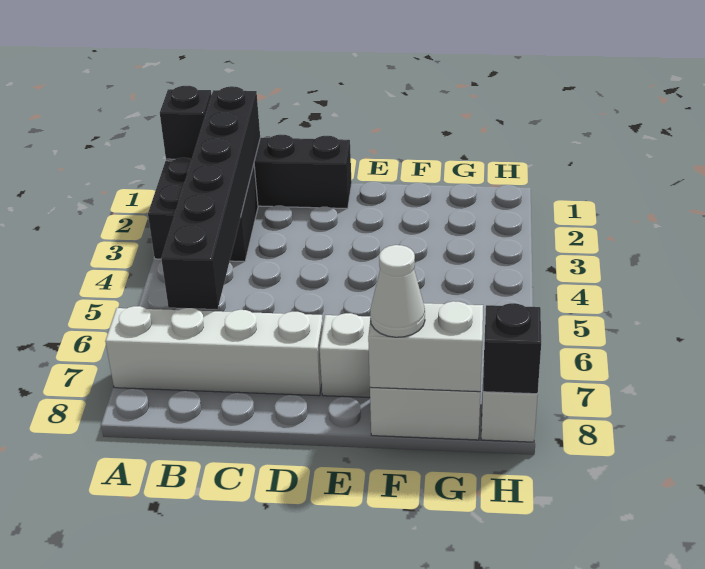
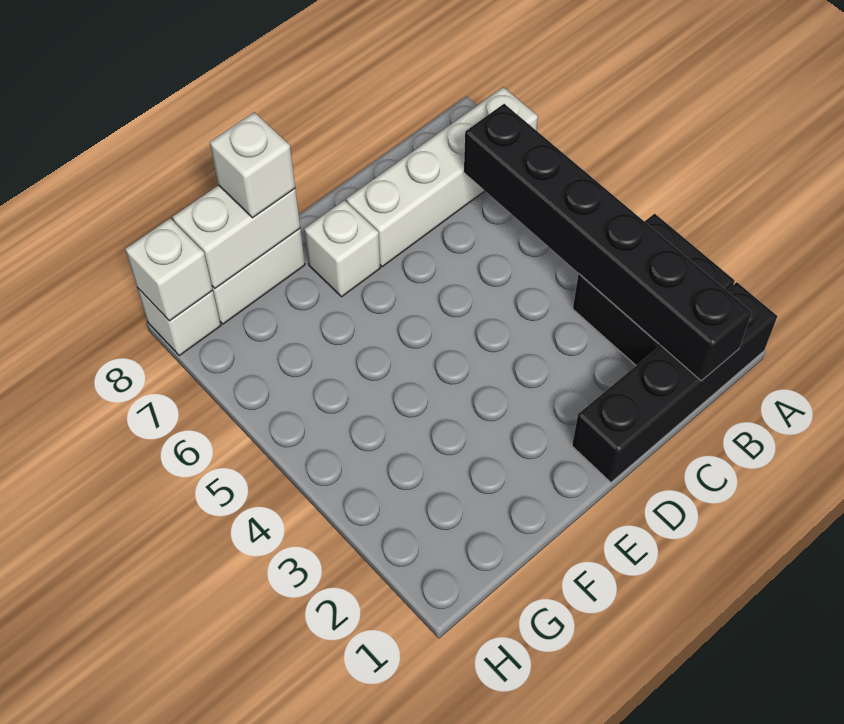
black brick A1 level 2 -> none
white cone F8 level 3 -> white brick F8 level 3
black brick H8 level 2 -> white brick H8 level 2

